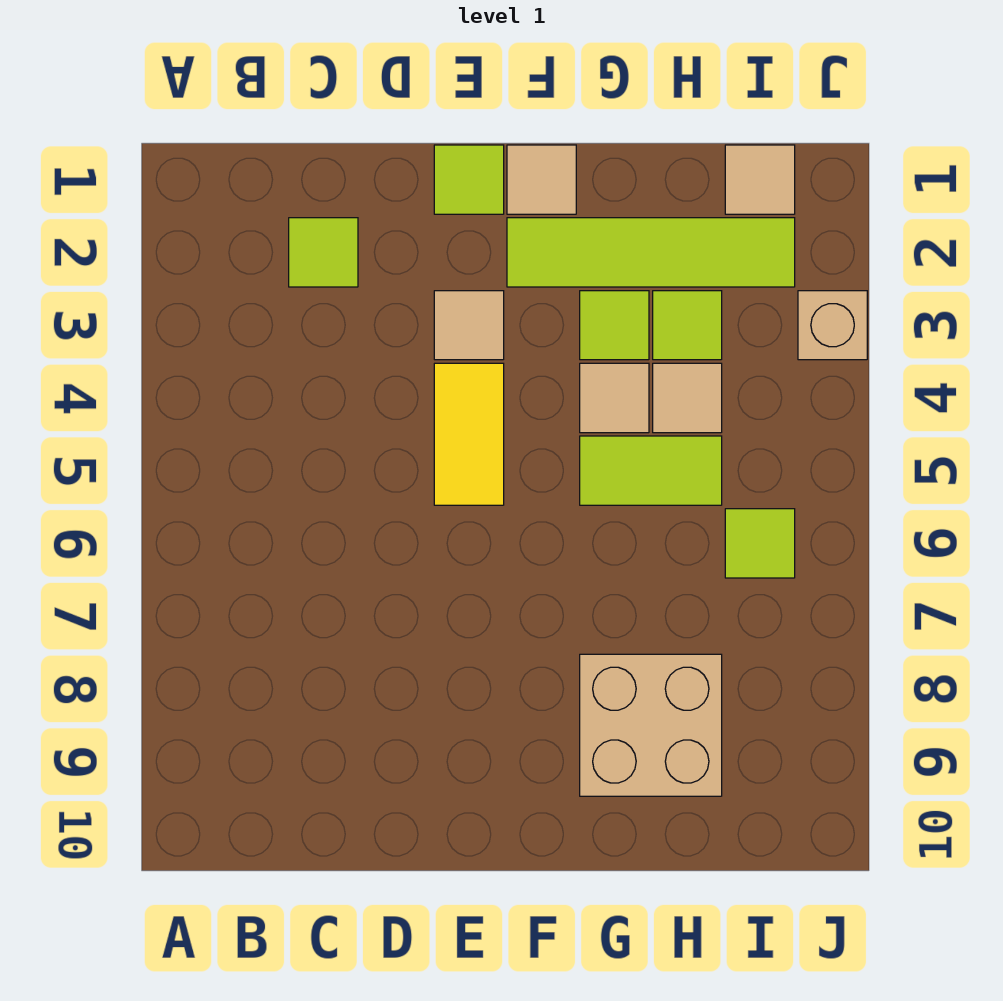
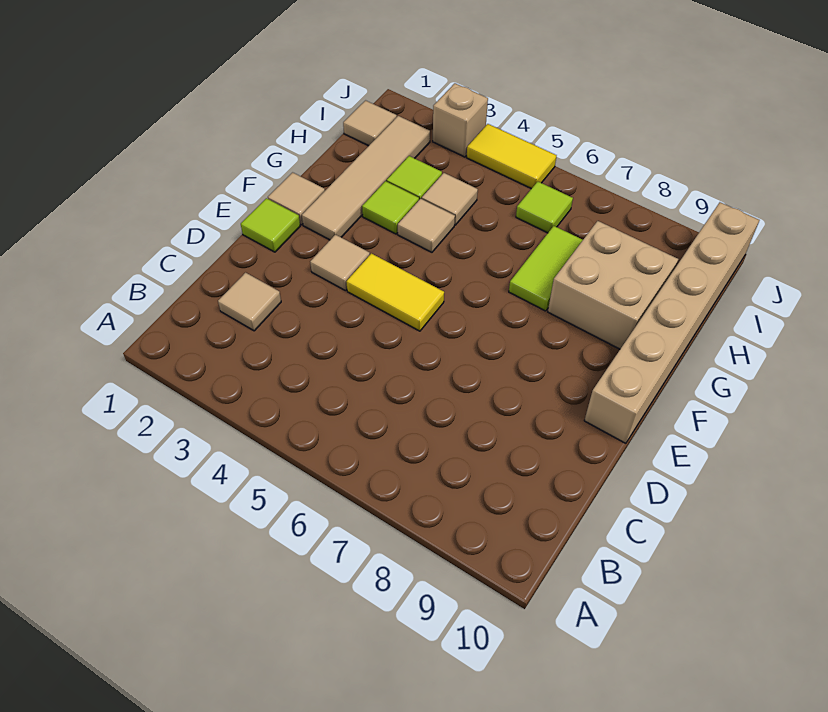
lime tile C2 level 1 -> tan tile C2 level 1
none -> tan brick E10:J10 level 1
lime tile F2:I2 level 1 -> tan tile F2:I2 level 1
lime tile G5:H5 level 1 -> lime tile G7:H7 level 1
none -> yellow tile J4:J5 level 1

